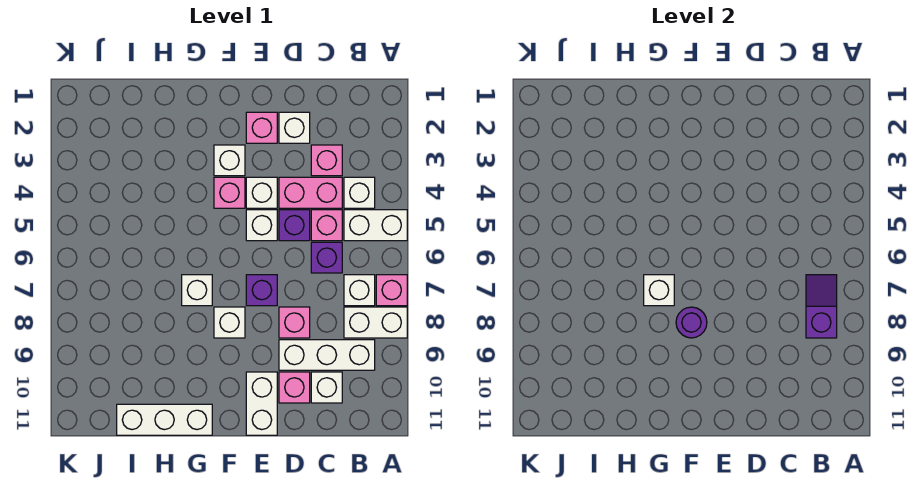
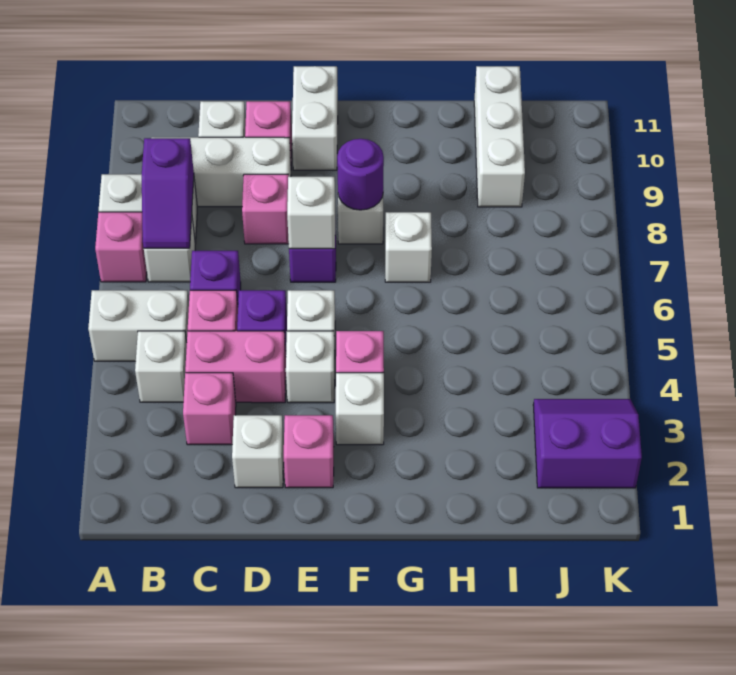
white brick G7 level 2 -> white brick E7 level 2
white brick G11:I11 level 1 -> white brick I9:I11 level 1
none -> purple slope J2:K3 level 1 top 2

